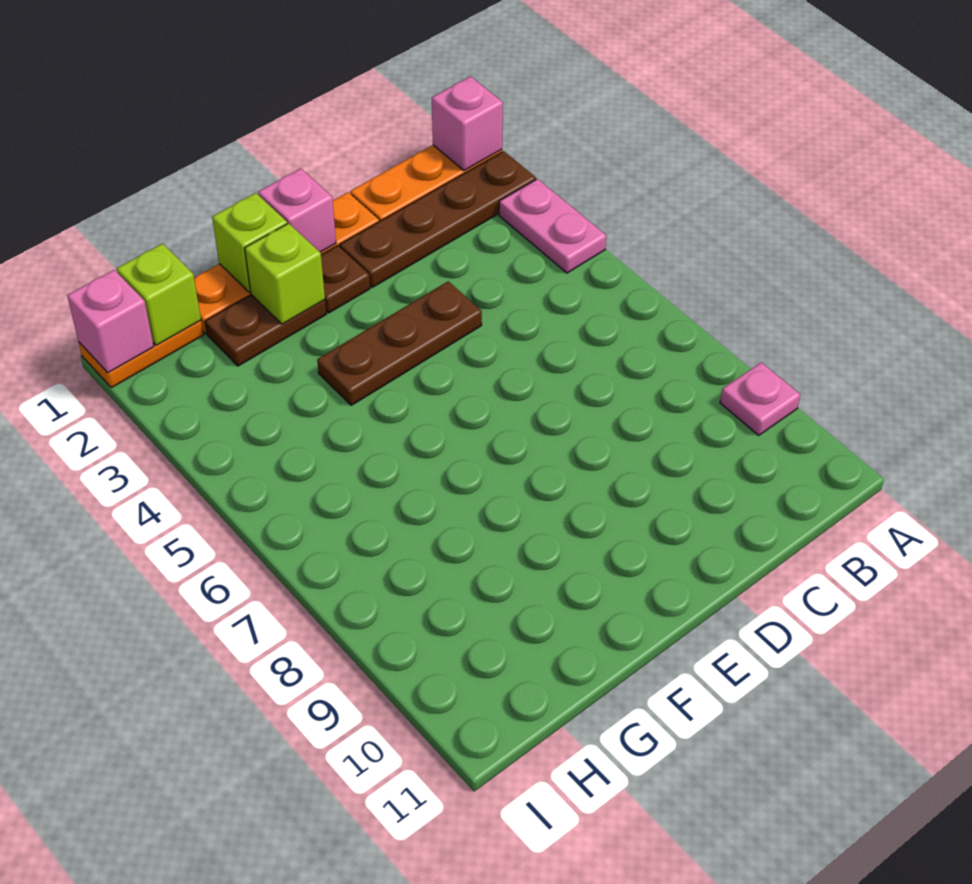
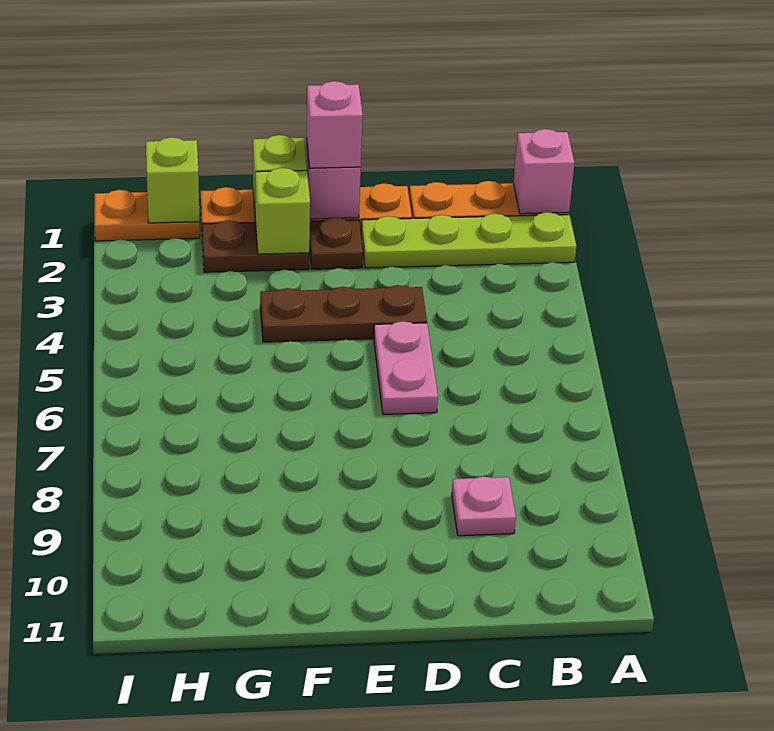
brown plate A2:D2 level 1 -> lime plate A2:D2 level 1
pink plate A3:A4 level 1 -> pink plate D5:D6 level 1
pink plate A9 level 1 -> pink plate C9 level 1
pink brick I1 level 2 -> pink brick E1 level 3

